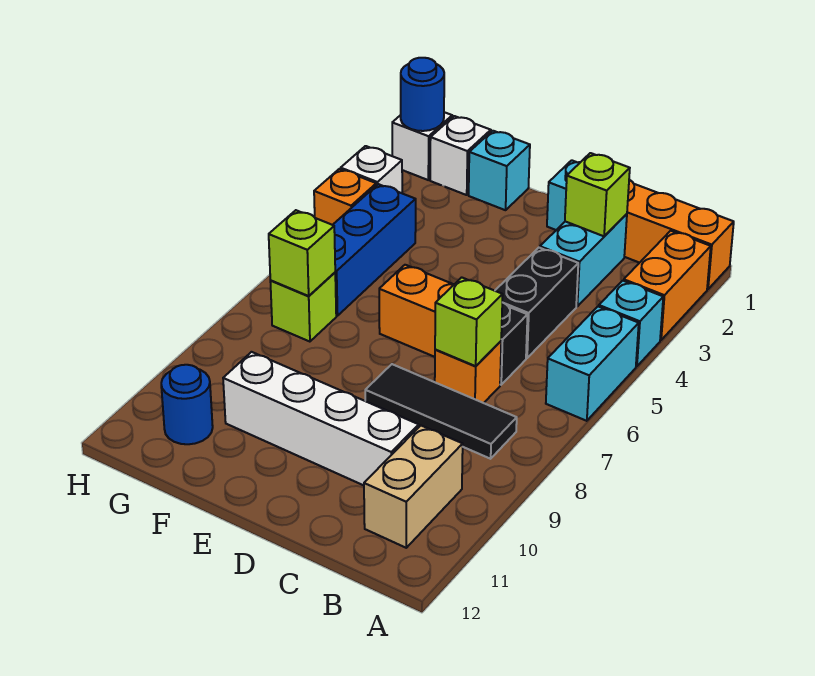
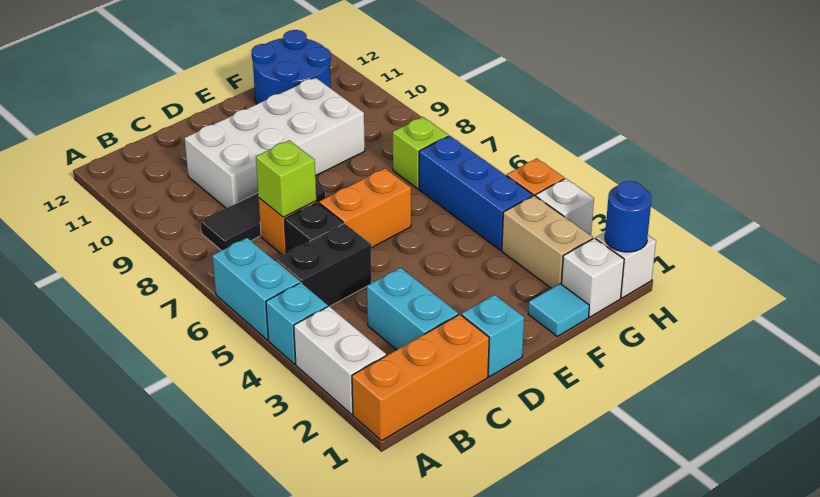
orange brick A2:A3 level 1 -> white brick A2:A3 level 1
tan brick B10:B11 level 1 -> tan brick G2:G3 level 1
lime brick C2 level 2 -> none
black brick C4:C5 level 1 -> black brick B5:C5 level 1
white brick C10:F10 level 1 -> white brick C9:F10 level 1
cyan brick F1 level 1 -> cyan tile F1 level 1
lime brick G7 level 2 -> none
blue round brick G11 level 1 -> blue round brick F11:G12 level 1

